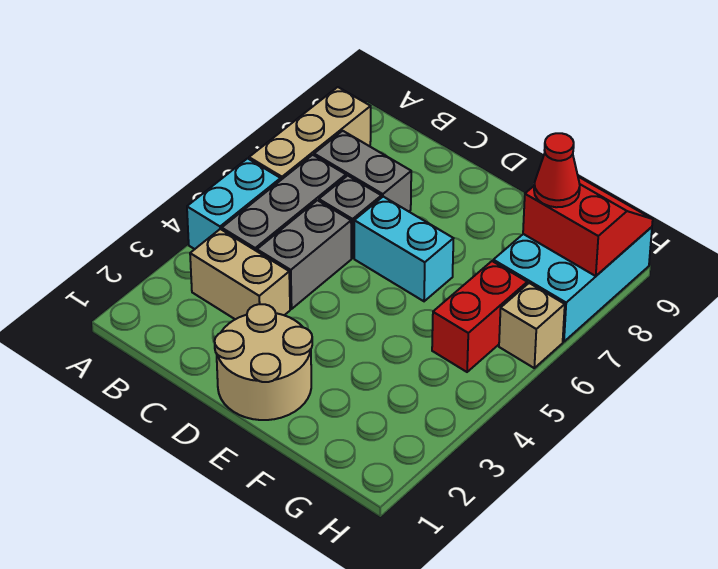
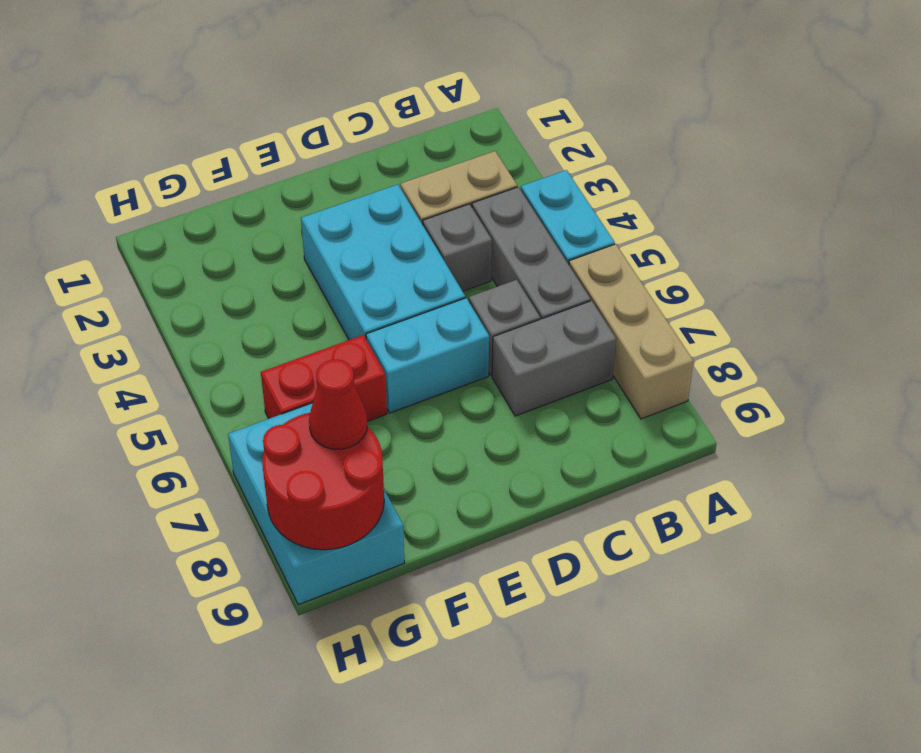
grey brick C4:C5 level 1 -> grey brick C4 level 1
tan round brick D1:E2 level 1 -> none
none -> cyan brick D3:E5 level 1
red brick G5:G6 level 1 -> red brick F6:G6 level 1
red slope G8:H9 level 2 top 8 -> red round brick G8:H9 level 2
tan brick H6 level 1 -> none

